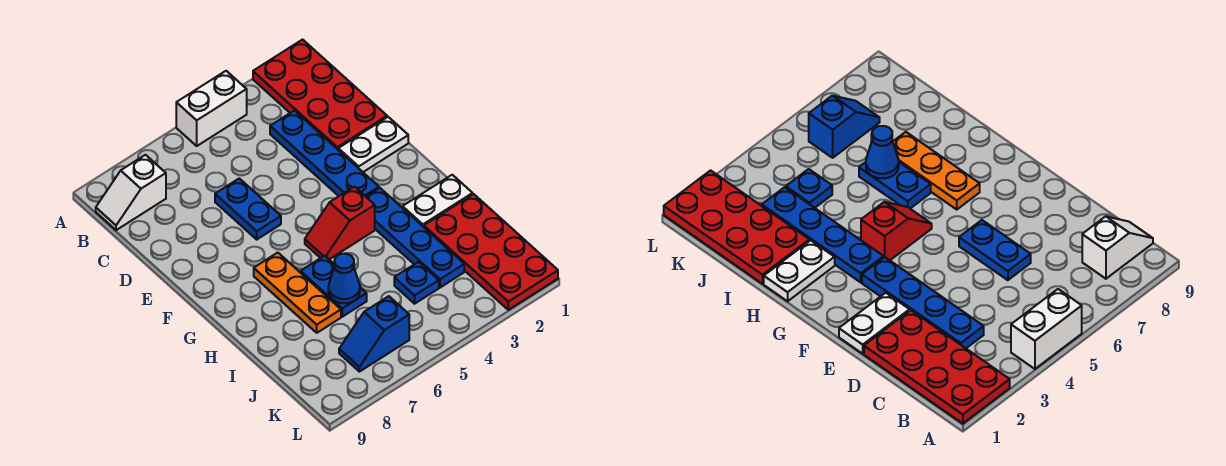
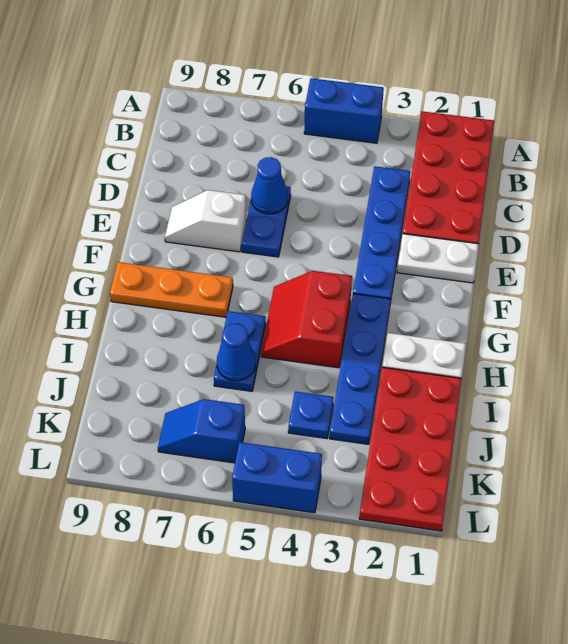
white brick A4:A5 level 1 -> blue brick A4:A5 level 1
white slope B8:B9 level 1 top 8 -> white slope E7:E8 level 1 top 7
none -> blue cone D6 level 2
red slope G4:G5 level 1 top 4 -> red slope G4:H5 level 1 top 4
orange plate G7:I7 level 1 -> orange plate G7:G9 level 1
none -> blue brick L4:L5 level 1

